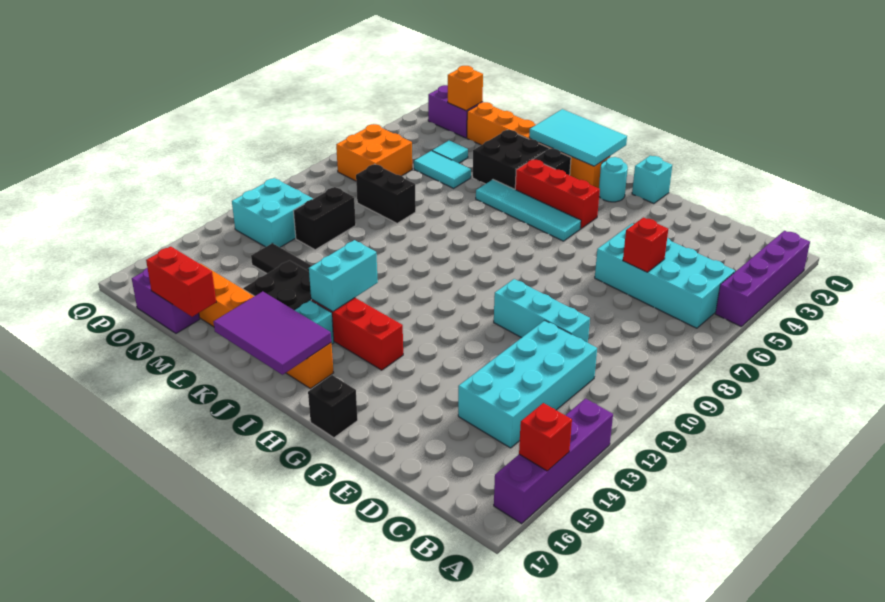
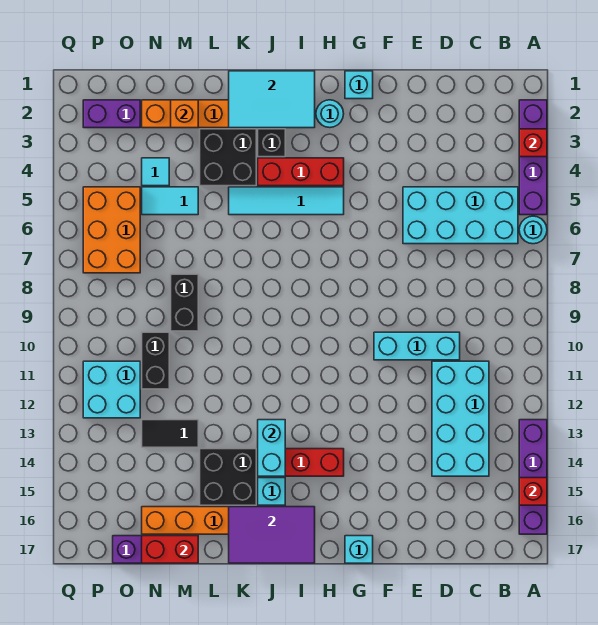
none -> cyan round brick A6 level 1
red brick D6 level 2 -> red brick A3 level 2
black brick G17 level 1 -> cyan brick G17 level 1
black brick M8:N8 level 1 -> black brick M8:M9 level 1
orange brick O2 level 2 -> orange brick M2 level 2
orange brick O6:P7 level 1 -> orange brick O5:P7 level 1

